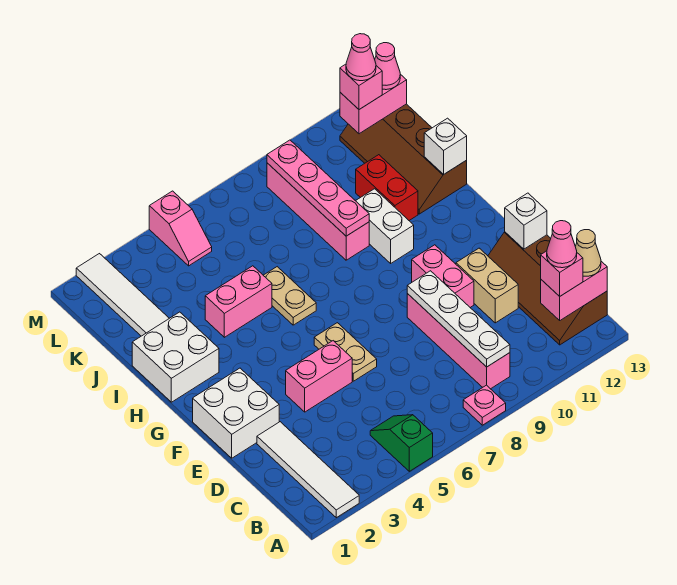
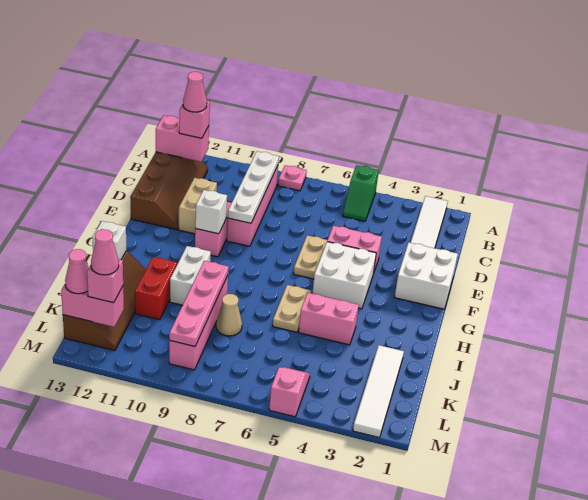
tan cone B13 level 3 -> tan cone J8 level 1
white brick E13 level 2 -> white brick F10 level 2
white brick H1:I2 level 1 -> white brick F4:G5 level 1

